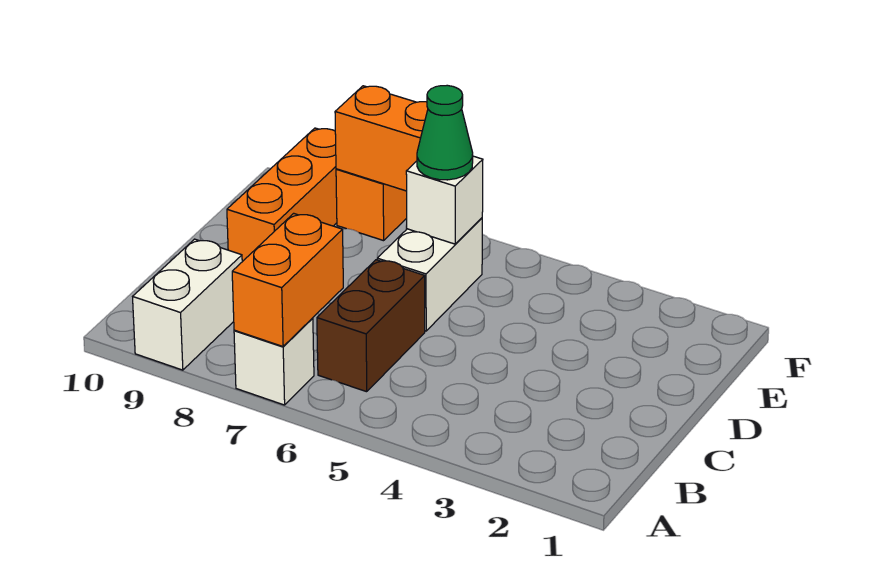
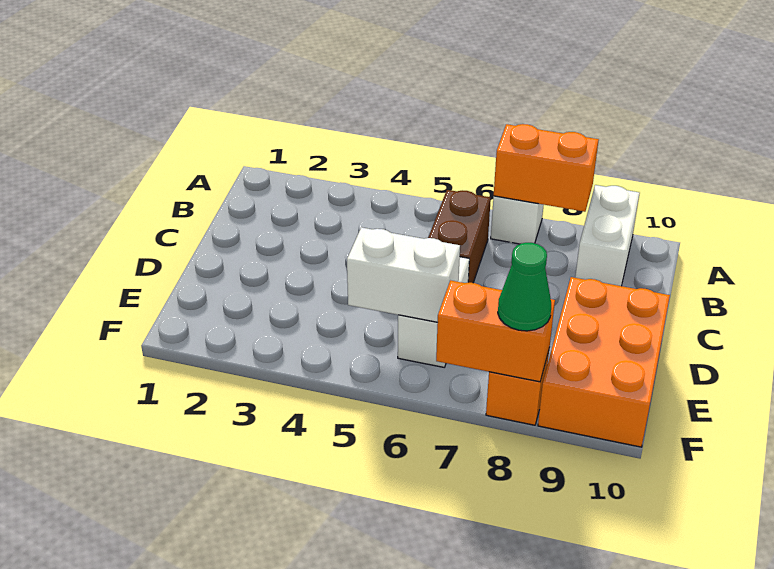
orange brick A7:B7 level 2 -> orange brick A7:A8 level 2
orange brick D9:F9 level 1 -> orange brick D9:F10 level 1
white brick E6 level 2 -> white brick E5:E6 level 2
green cone E6 level 3 -> green cone F8 level 3

